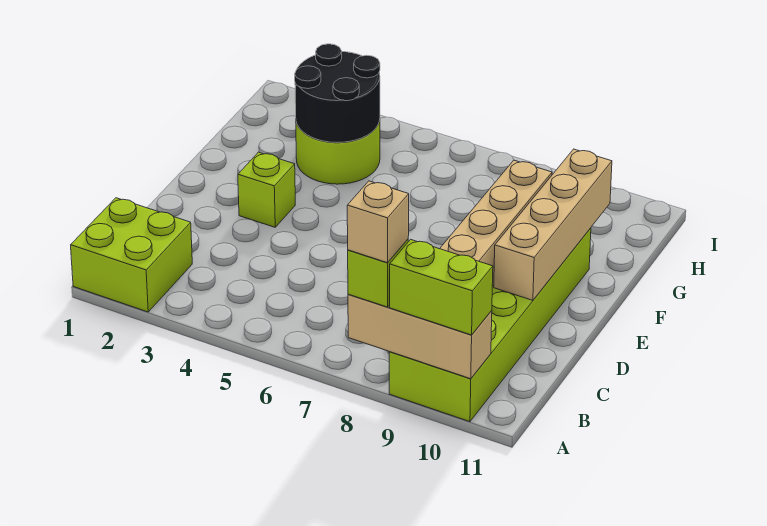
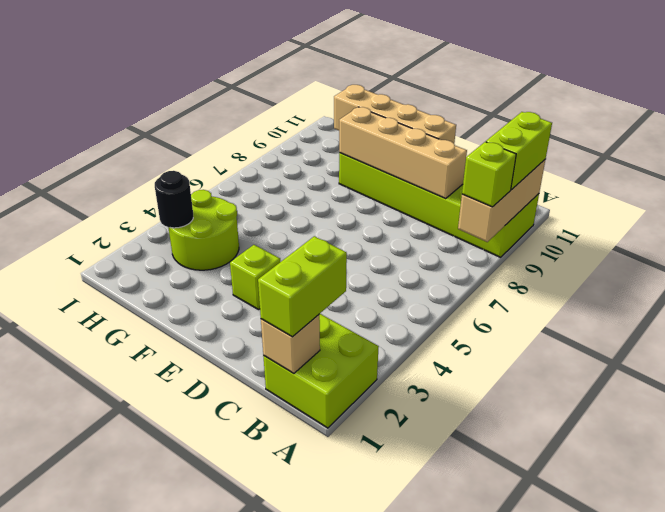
tan brick A8 level 4 -> tan brick B1 level 2
none -> lime brick B1:B2 level 3
black round brick G3:H4 level 2 -> black round brick H3 level 2

